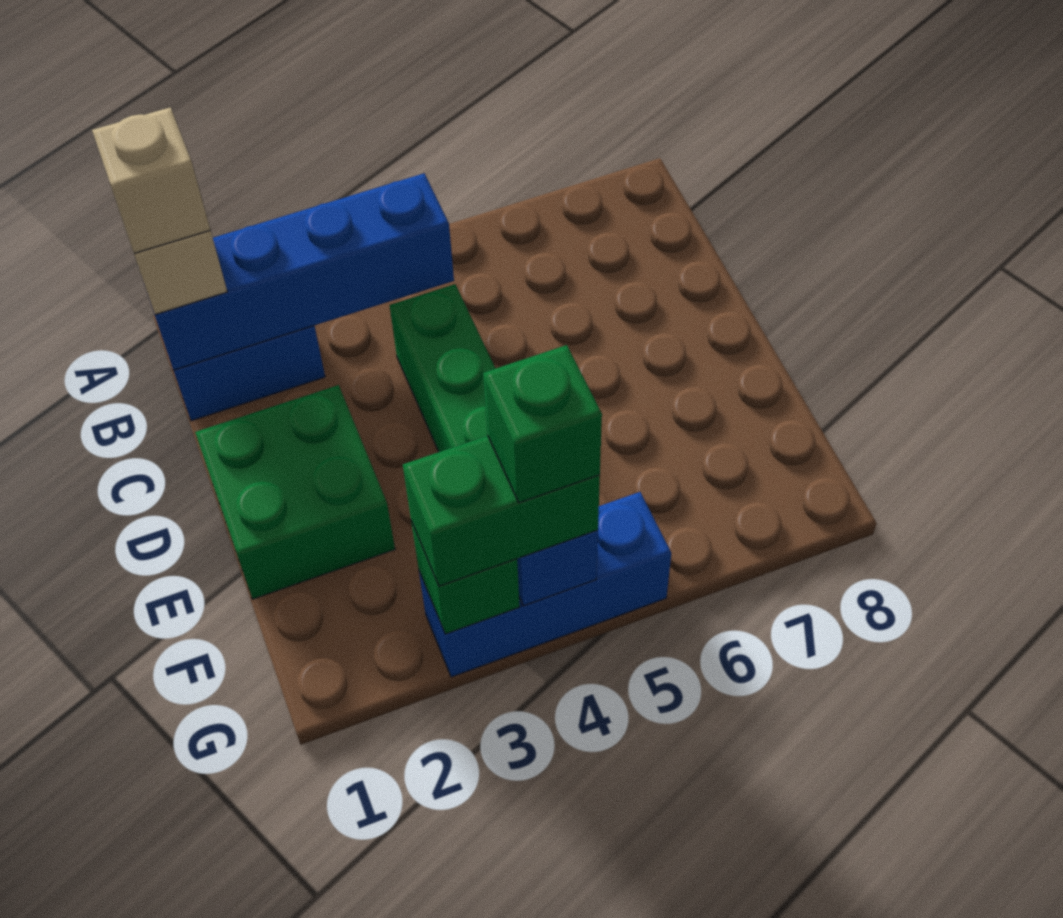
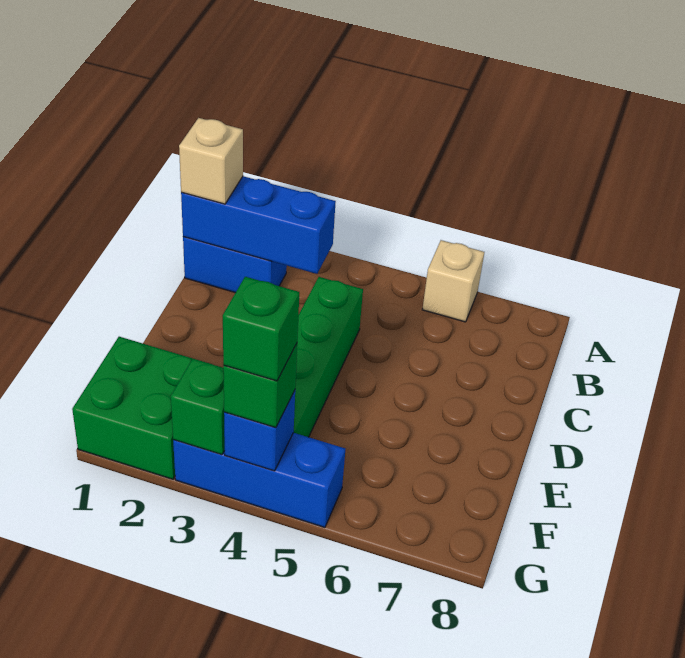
blue brick B1:B4 level 2 -> blue brick B1:B3 level 2
tan brick B1 level 4 -> tan brick A6 level 1
green brick D1:E2 level 1 -> green brick F1:G2 level 1
green brick G3:G4 level 3 -> green brick G4 level 3

